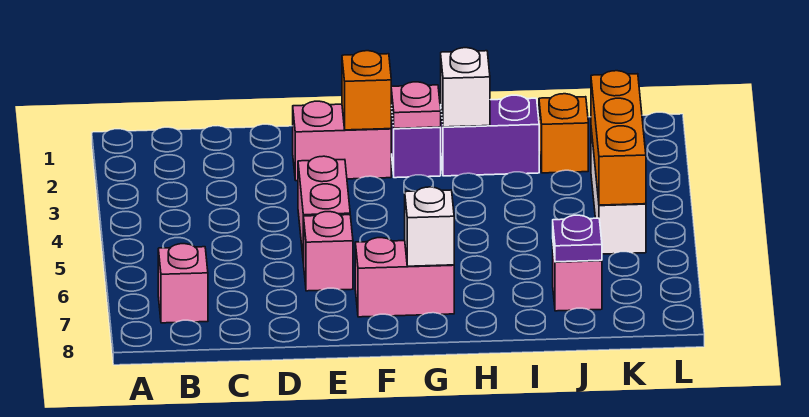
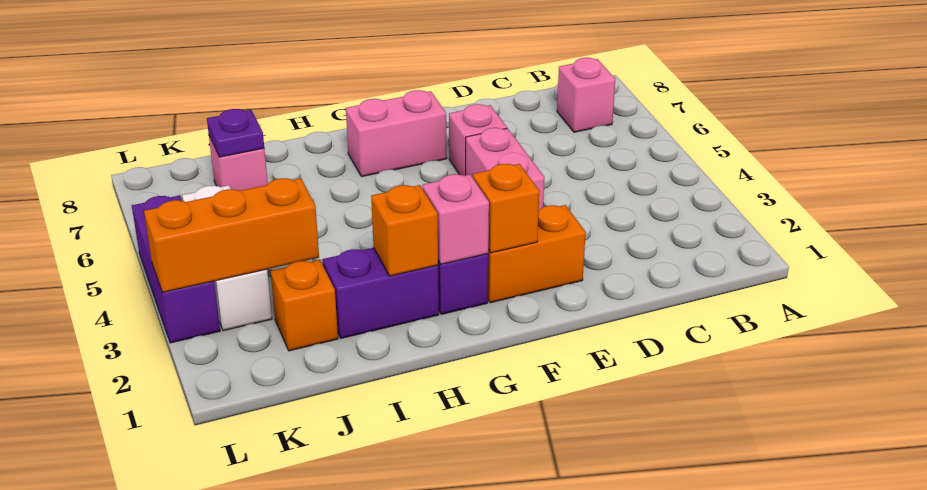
pink brick E2:F2 level 1 -> orange brick E2:F2 level 1
pink plate G2 level 2 -> pink brick G2 level 2
white brick G7 level 2 -> none
white brick H2 level 2 -> orange brick H2 level 2
orange brick K3:K5 level 2 -> orange brick J3:L3 level 2
none -> purple brick L3:L5 level 1

